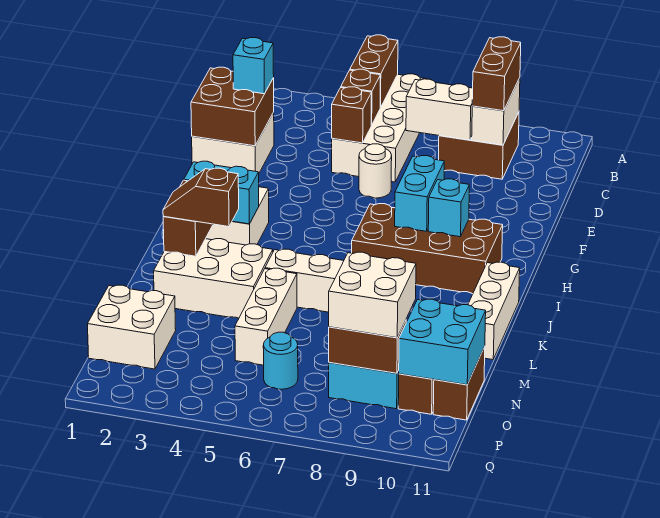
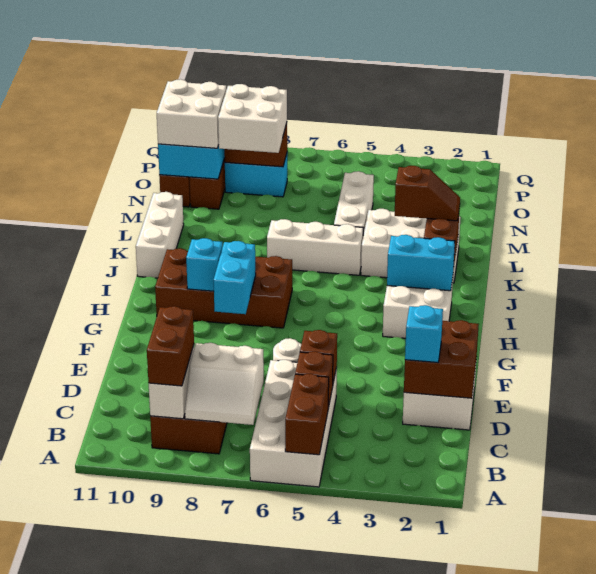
white brick N1:O2 level 1 -> white brick N10:O11 level 3
cyan round brick O6 level 1 -> none

